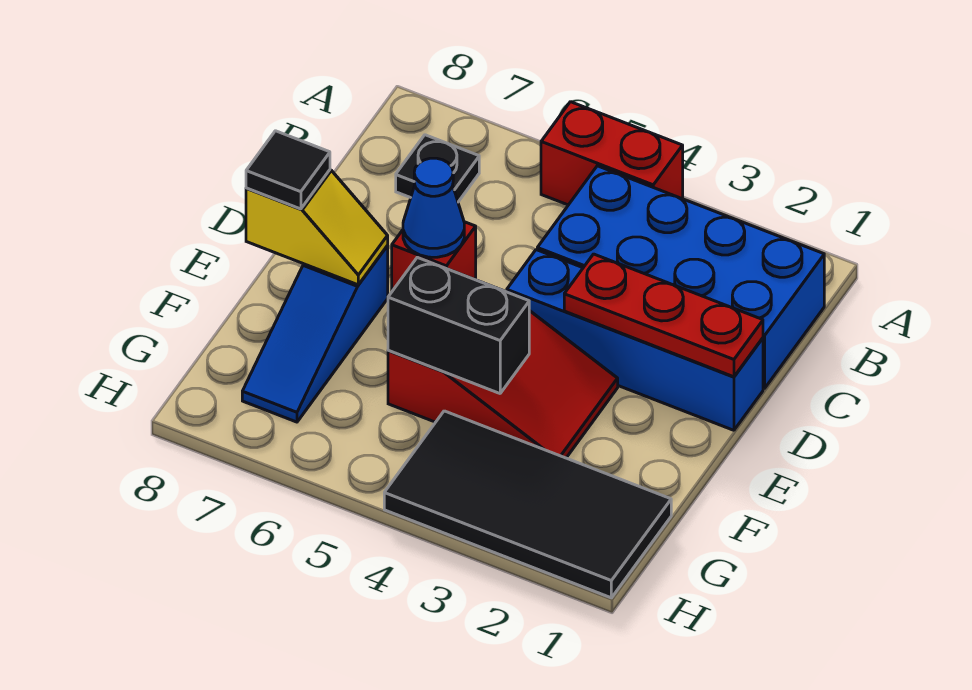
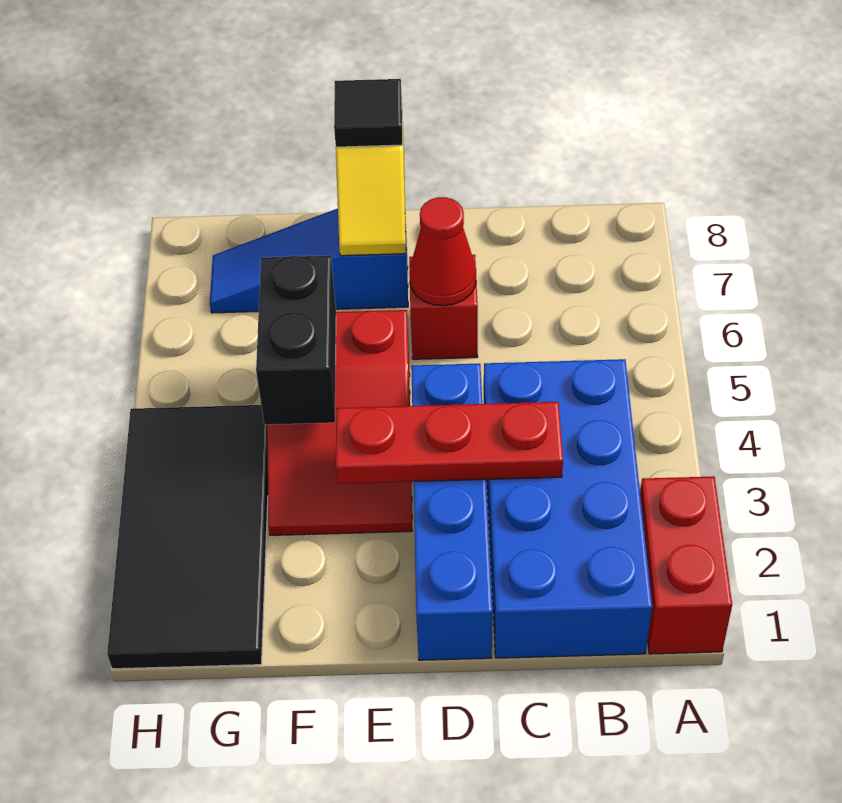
red brick A4:A5 level 1 -> red brick A1:A2 level 1
black plate B7 level 1 -> none
red plate D1:D3 level 2 -> red plate C3:E3 level 2
blue cone D6 level 2 -> red cone D6 level 2

